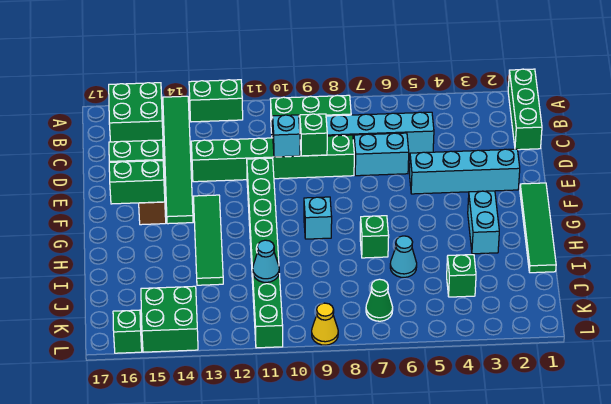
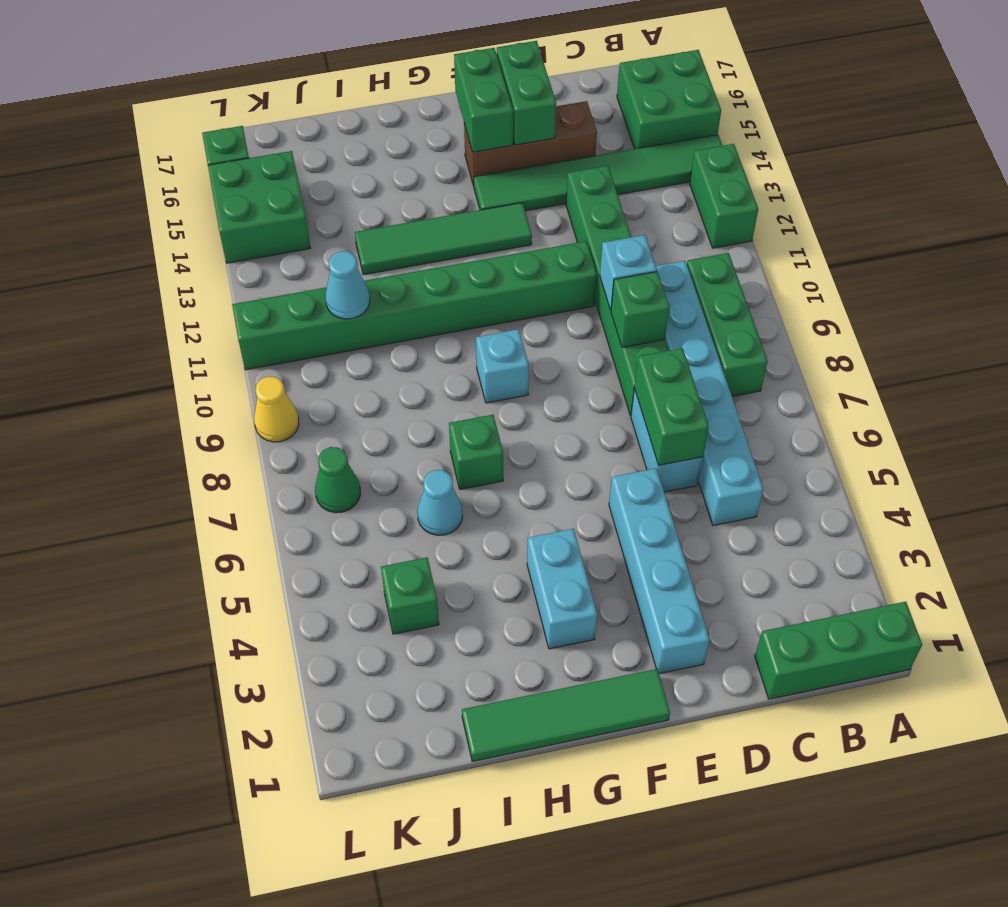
none -> green brick D6:D7 level 2
cyan brick G3:H3 level 1 -> cyan brick G3:G4 level 1

